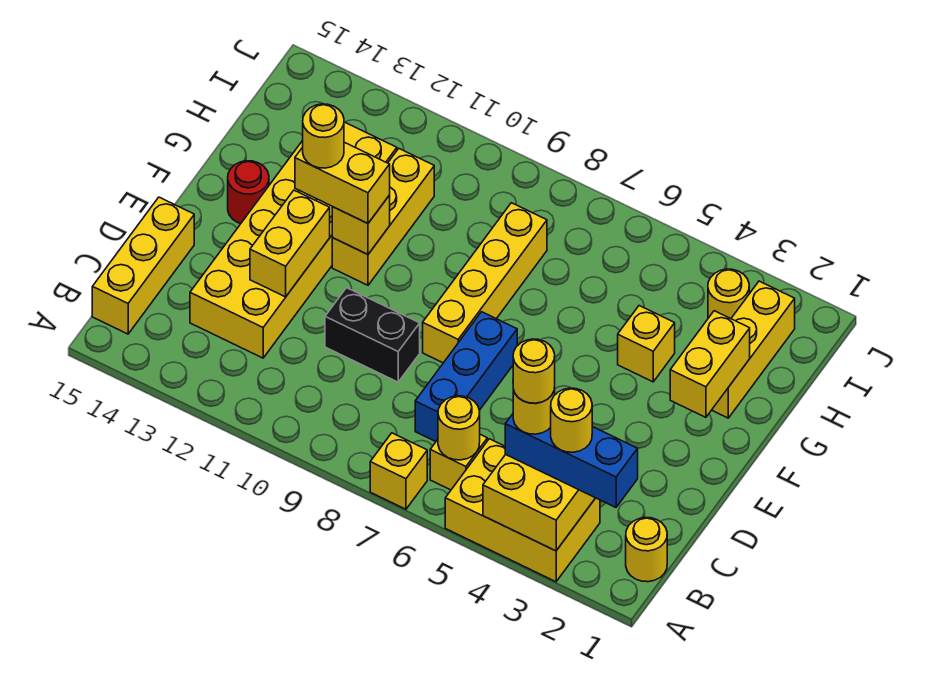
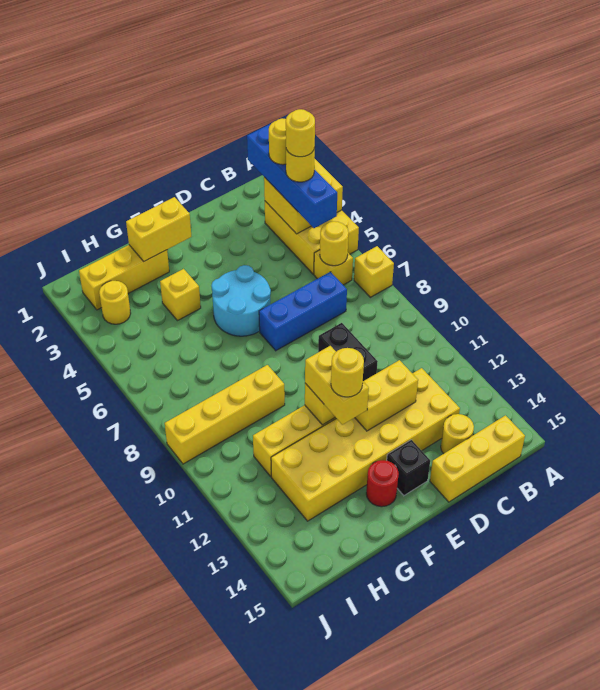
yellow round brick B1 level 1 -> yellow round brick C14 level 1
blue brick B2:B4 level 3 -> blue brick B2:B5 level 3
none -> cyan round brick E5:F6 level 1
yellow brick E8:H8 level 1 -> yellow brick G9:J9 level 1
none -> black brick E14 level 1

